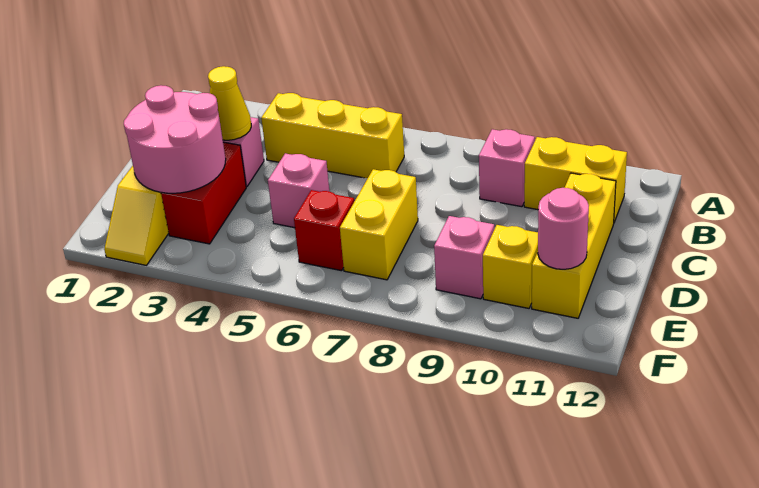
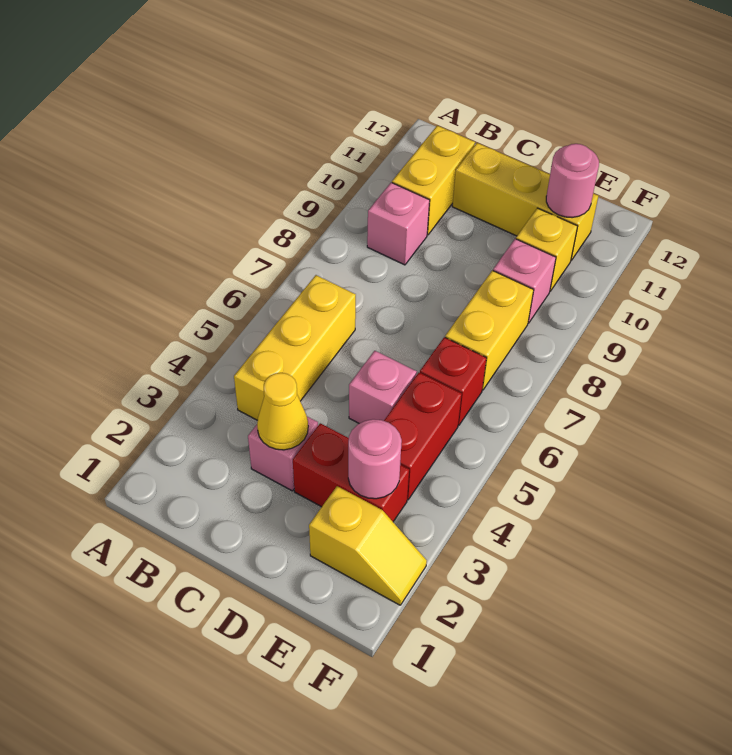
pink round brick D2:E3 level 2 -> pink round brick E3 level 2
yellow brick D7:E7 level 1 -> yellow brick E7:E8 level 1
none -> red brick E4:E5 level 1

